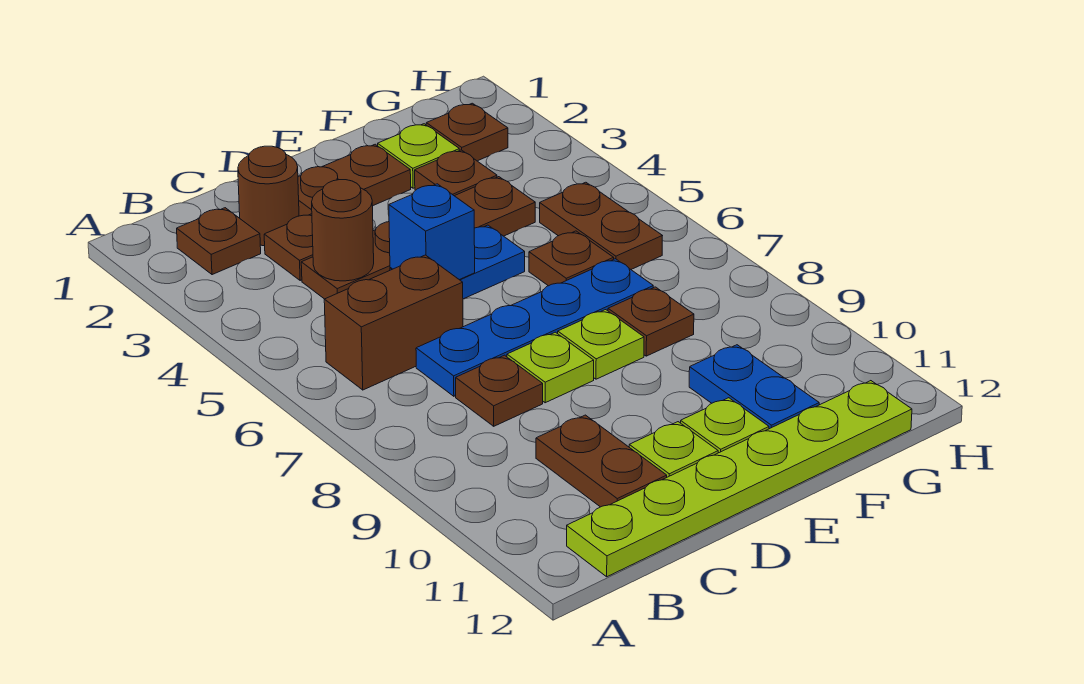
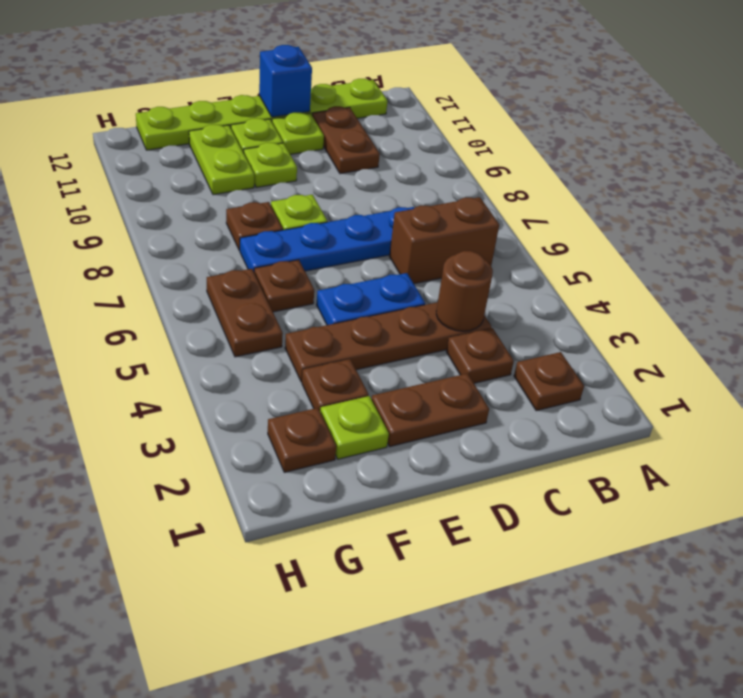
brown round brick C2 level 1 -> none
brown plate C8 level 1 -> none
blue brick D5 level 2 -> blue brick D12 level 2
lime plate D8 level 1 -> lime plate E10 level 1
blue plate F10:F11 level 1 -> lime plate F10:F11 level 1

